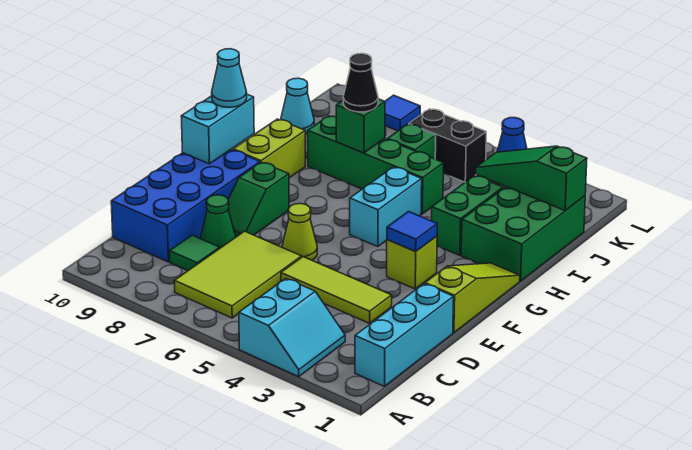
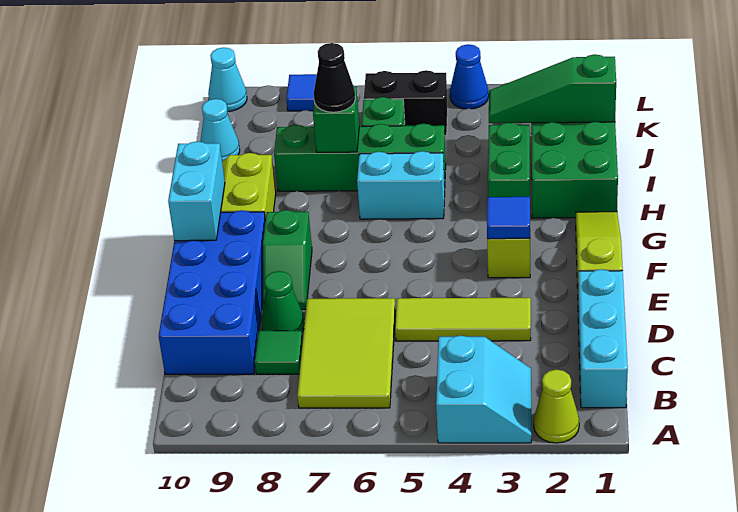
lime cone E6 level 1 -> lime cone A2 level 1
cyan brick G5:H5 level 1 -> cyan brick H5:H6 level 1
cyan cone G10 level 3 -> cyan cone L10 level 1

